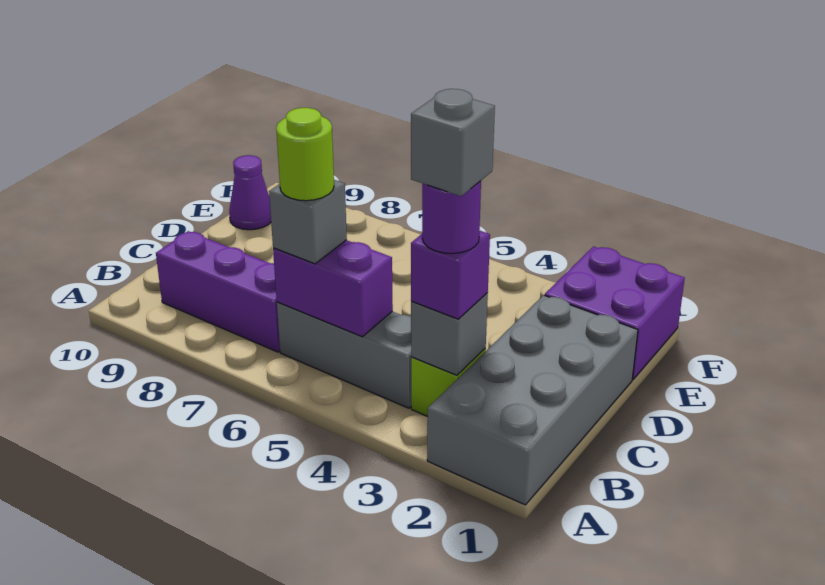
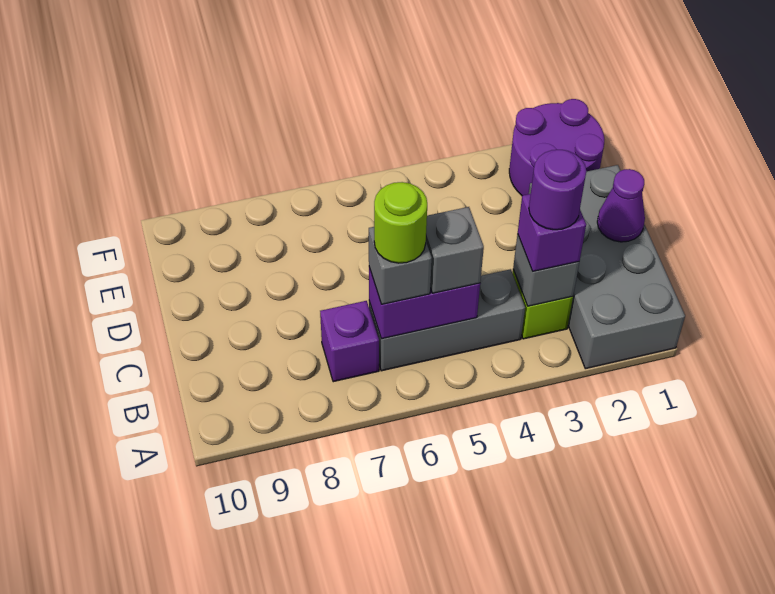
grey brick B3 level 5 -> grey brick B5 level 3
purple brick B7:B9 level 1 -> purple brick B7 level 1
purple brick E1:F2 level 1 -> purple round brick E1:F2 level 1
purple cone E10 level 1 -> purple cone C1 level 2

